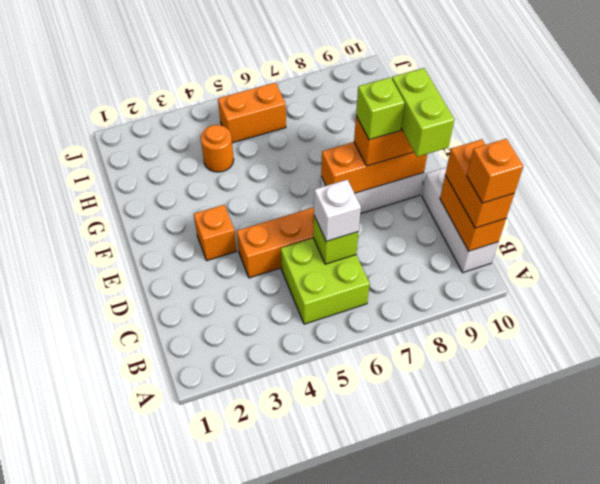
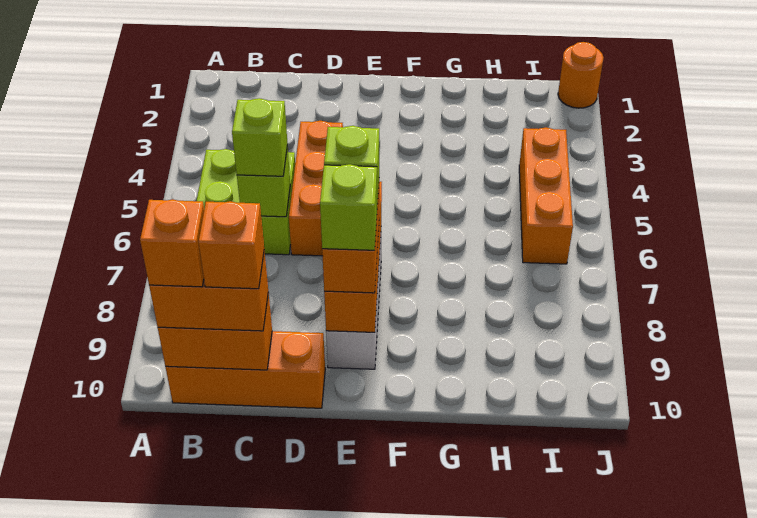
white brick B10:D10 level 1 -> orange brick B10:D10 level 1
white brick C6 level 3 -> lime brick C6 level 3
lime brick D9:E9 level 4 -> lime brick E9 level 4
orange brick E3 level 1 -> orange brick C10 level 4
orange round brick H4 level 1 -> orange round brick J1 level 1
orange brick I5:I6 level 1 -> orange brick I4:I6 level 1

